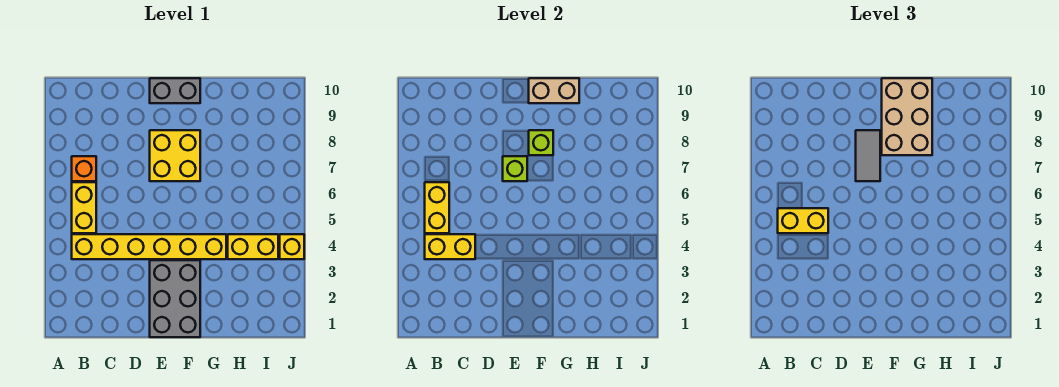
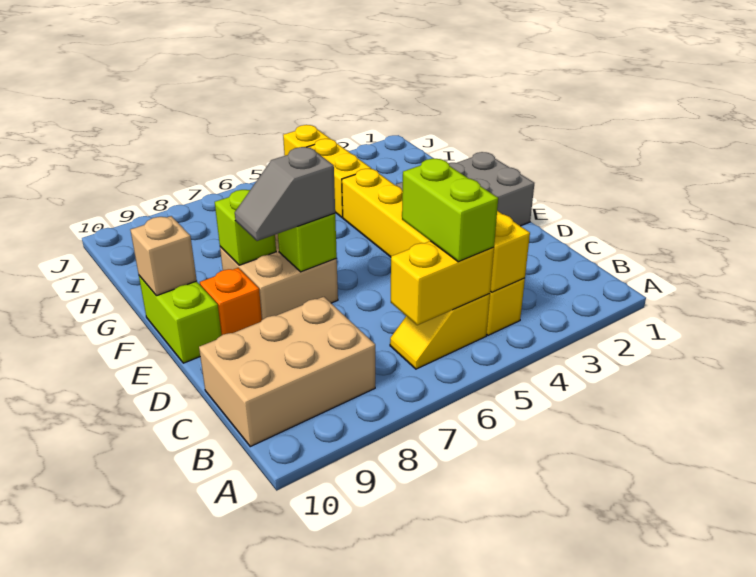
yellow brick B5:B6 level 1 -> yellow slope B5:B6 level 1 top 5
yellow brick B5:C5 level 3 -> lime brick B5:C5 level 3
orange brick B7 level 1 -> orange brick E9 level 1
yellow brick E7:F8 level 1 -> tan brick E7:F8 level 1
grey tile E7:E8 level 3 -> grey slope E7:E8 level 3 top 7
grey brick E10:F10 level 1 -> lime brick E10:F10 level 1
tan brick F8:G10 level 3 -> tan brick B8:C10 level 1
tan brick F10:G10 level 2 -> tan brick F10 level 2

